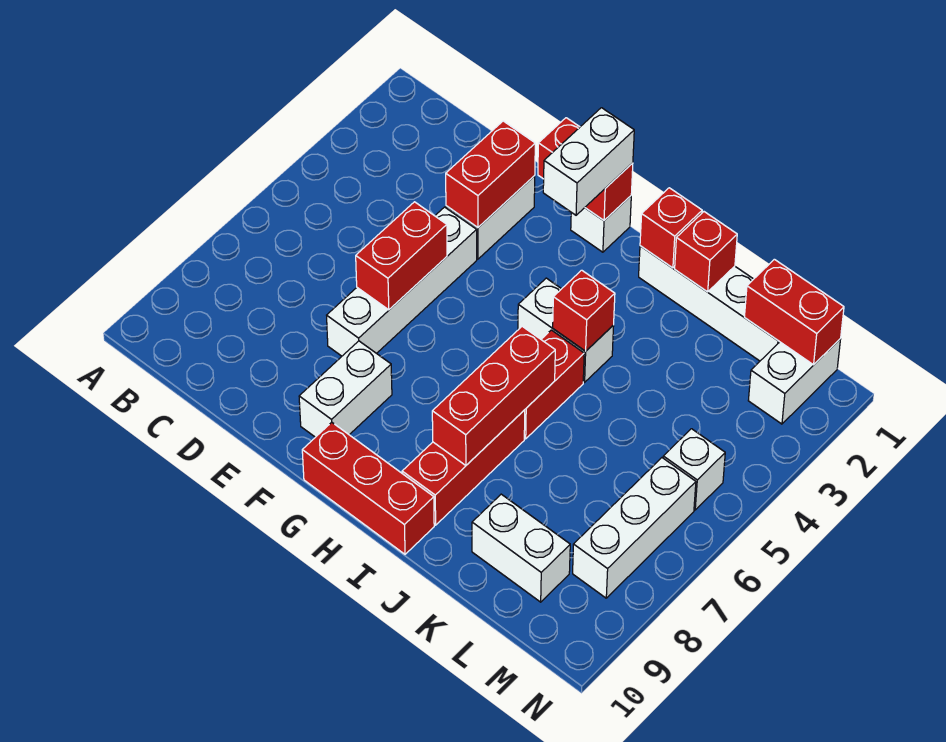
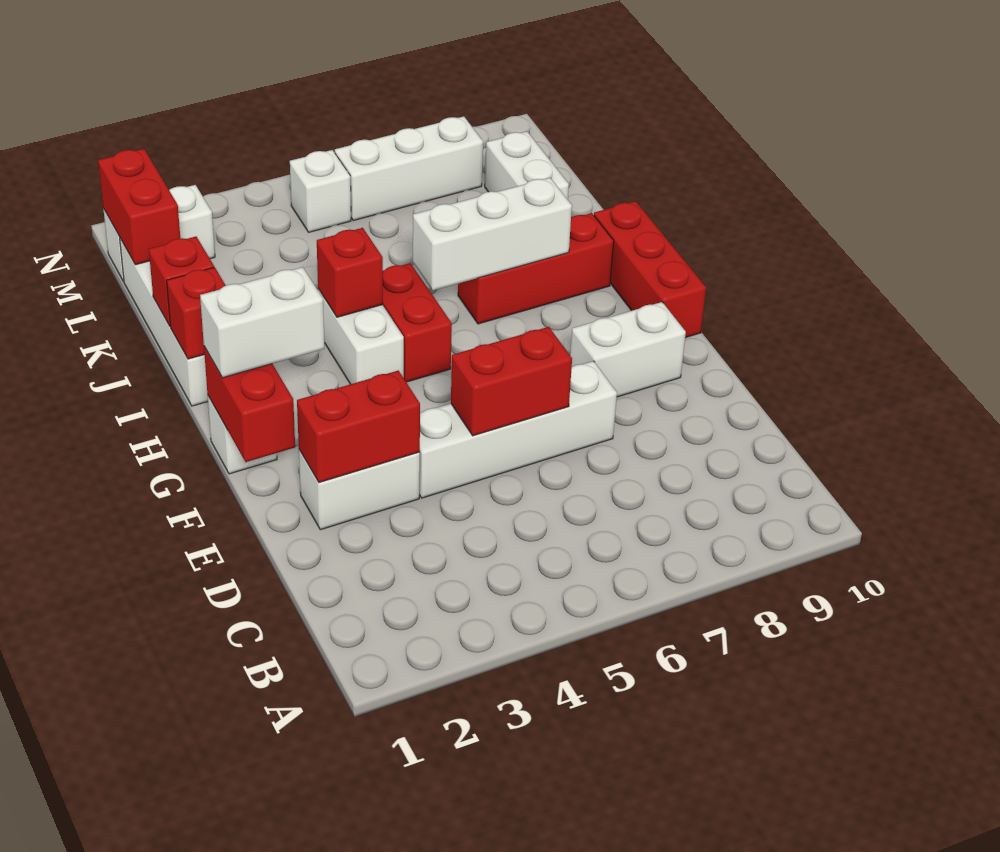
red brick I5:I6 level 1 -> red brick H5:I5 level 1
red brick I6:I8 level 2 -> white brick I6:I8 level 2

